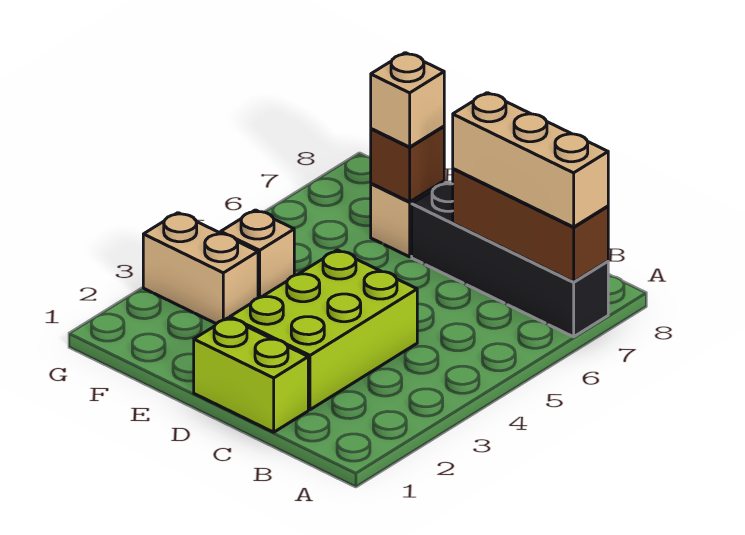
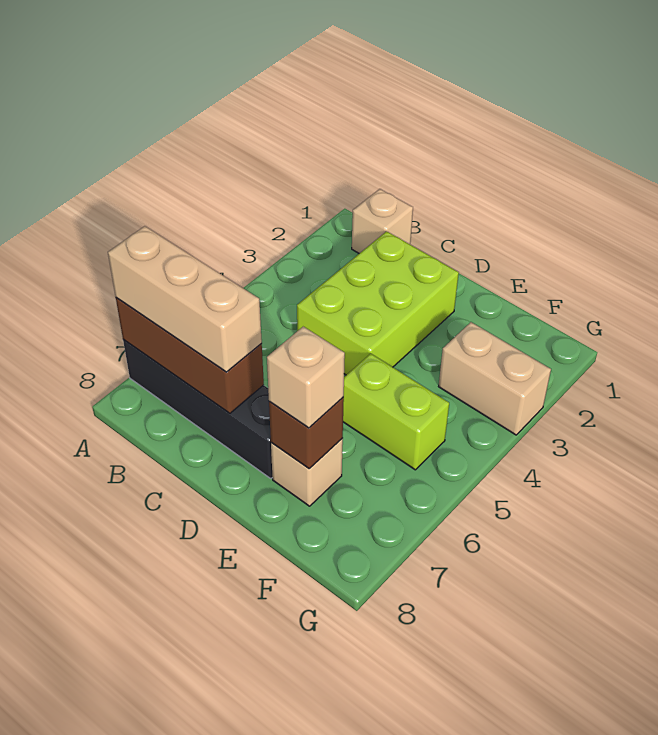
lime brick C1:D1 level 1 -> lime brick E5:F5 level 1
tan brick F4 level 1 -> tan brick B1 level 1

